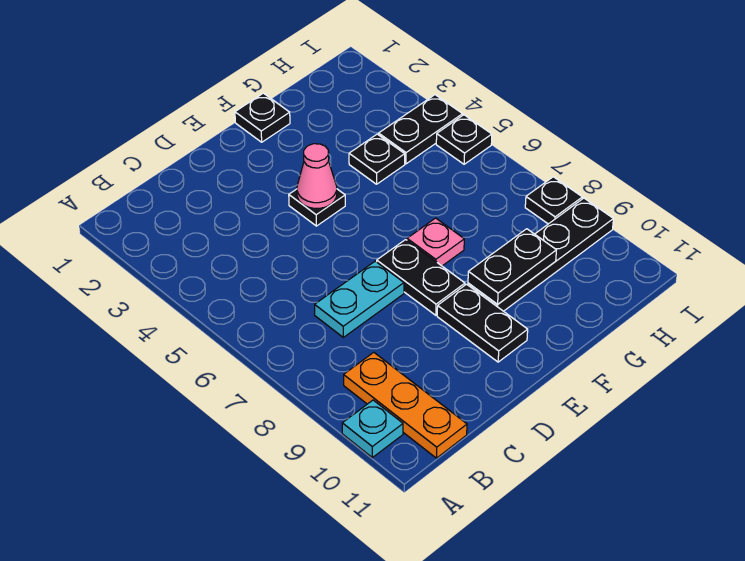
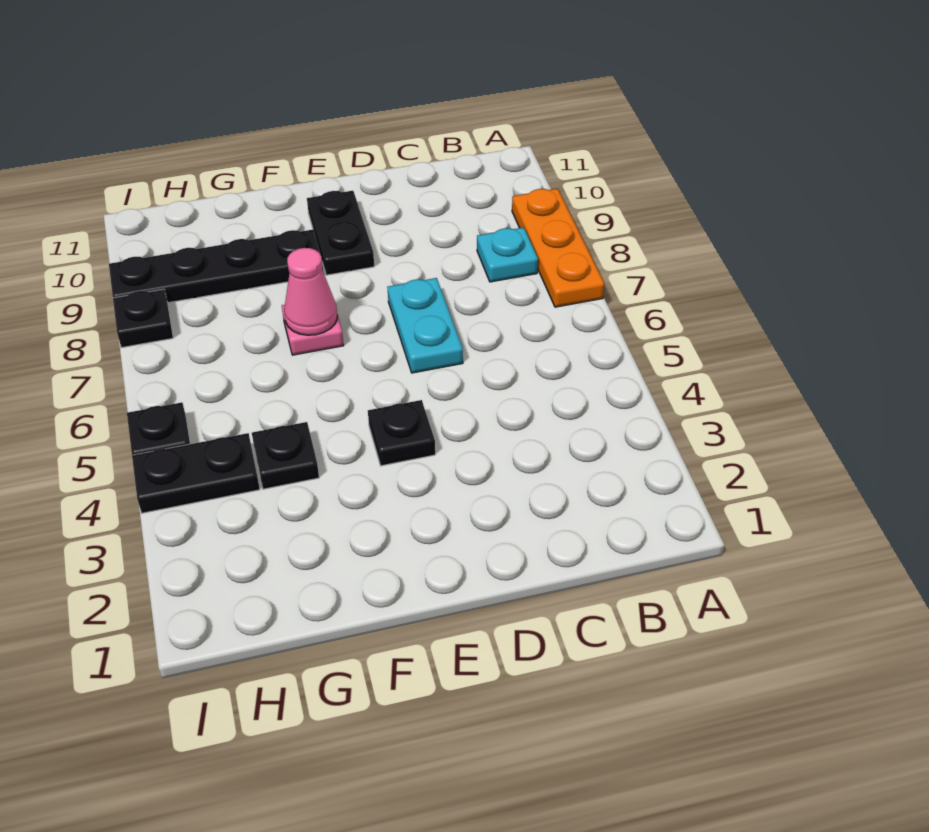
cyan plate A10 level 1 -> cyan plate B8 level 1
orange plate B9:B11 level 1 -> orange plate A7:A9 level 1
cyan plate C7:D7 level 1 -> cyan plate D6:D7 level 1
pink cone E4 level 2 -> pink cone F7 level 2
black plate E7:E8 level 1 -> none
black plate F1 level 1 -> none
black plate F9:G9 level 2 -> none

